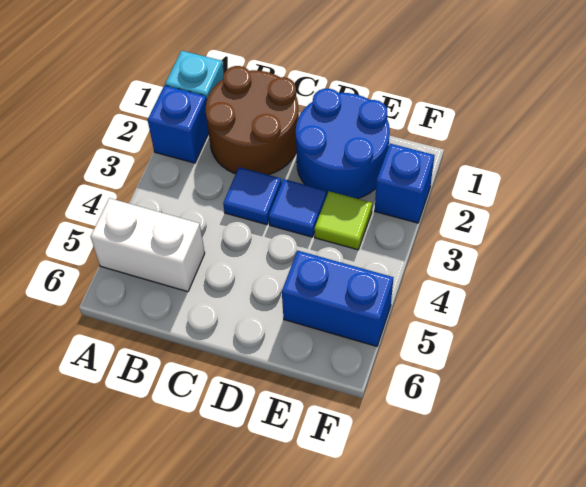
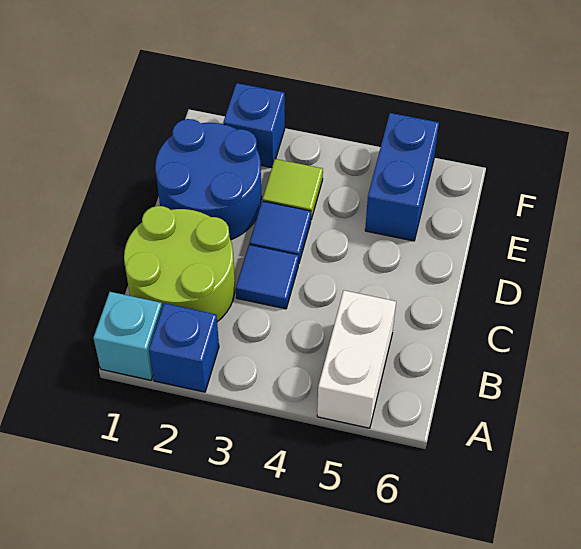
brown round brick B1:C2 level 1 -> lime round brick B1:C2 level 1

